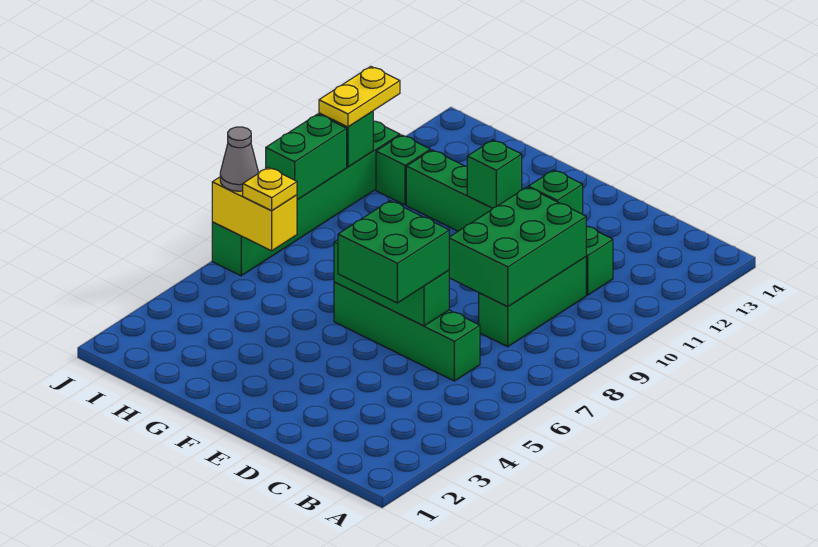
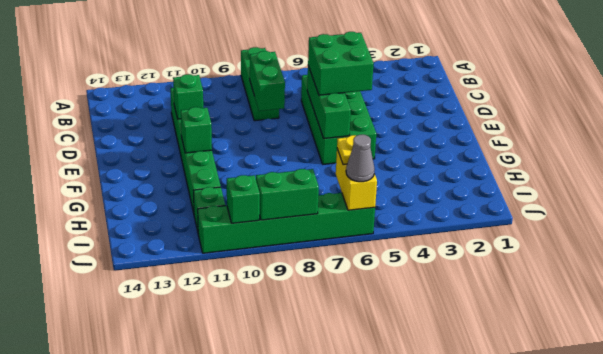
green brick C6:F6 level 1 -> green brick C5:F6 level 1
green brick C8:C10 level 1 -> green brick A8:C8 level 1
green brick C8:D10 level 2 -> green brick C8:D8 level 2
yellow plate J10:J11 level 3 -> none

